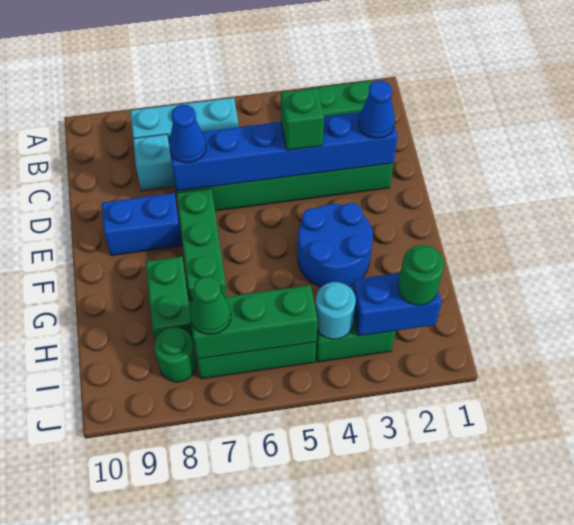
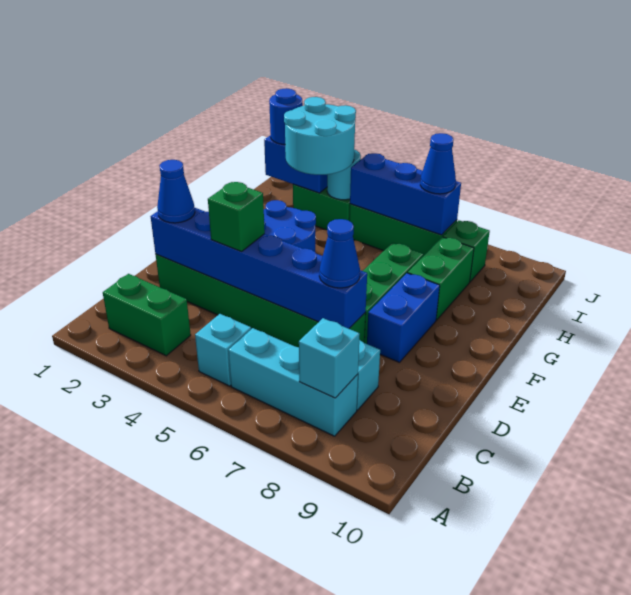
none -> cyan brick B5 level 1
none -> cyan brick B8 level 2
blue brick E8:E9 level 1 -> blue brick E8:F8 level 1
none -> cyan round brick H3:I4 level 3
green round brick I2 level 3 -> blue round brick I2 level 3
green brick I5:I7 level 2 -> blue brick I5:I7 level 2
green cone I7 level 3 -> blue cone I7 level 3
green round brick I8 level 1 -> green brick I8 level 1

